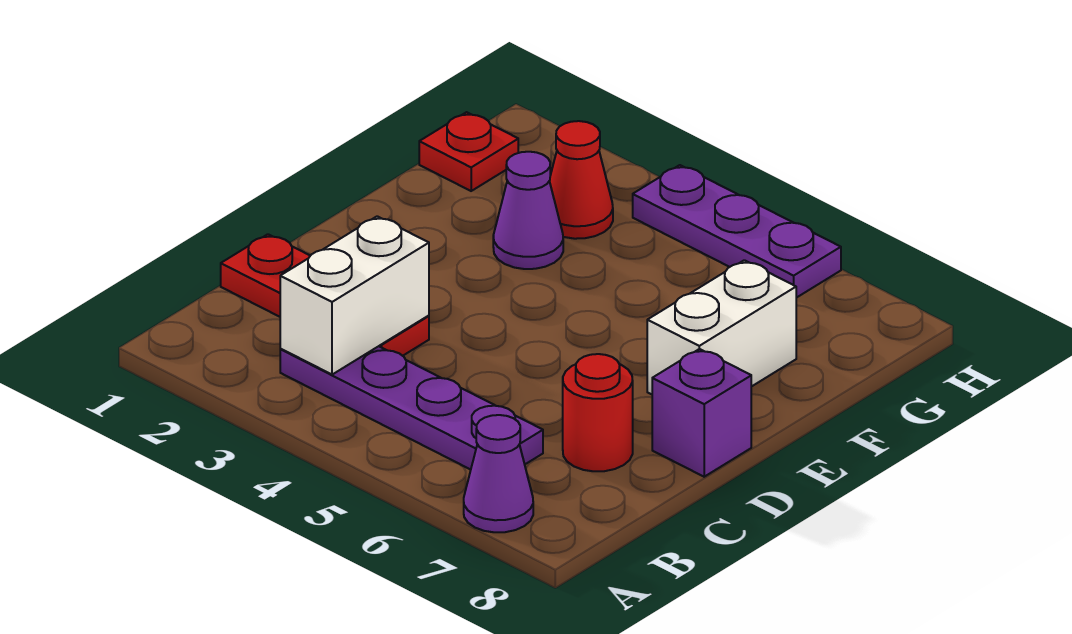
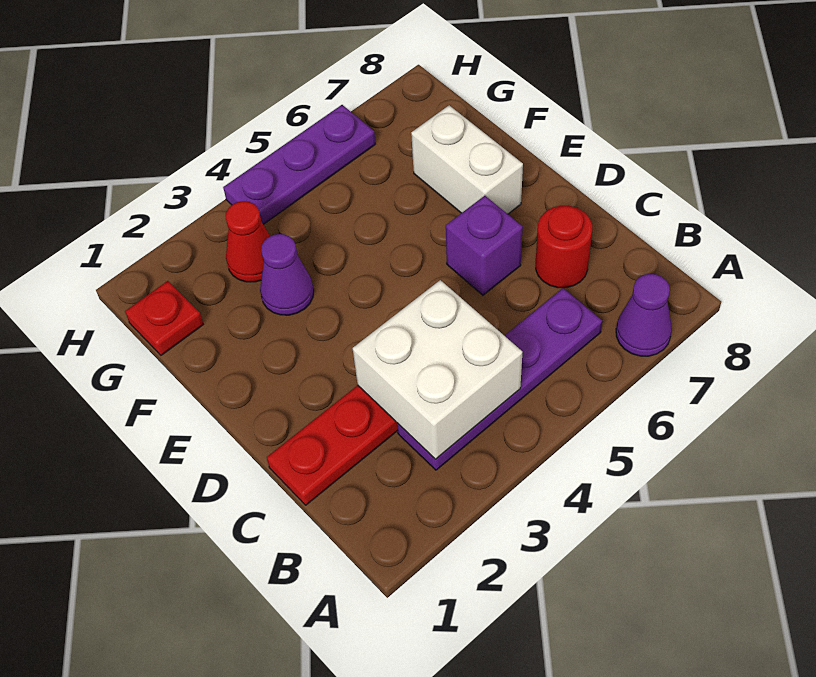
white brick B3:C3 level 2 -> white brick B3:C4 level 2
purple brick D8 level 1 -> purple brick D6 level 1

